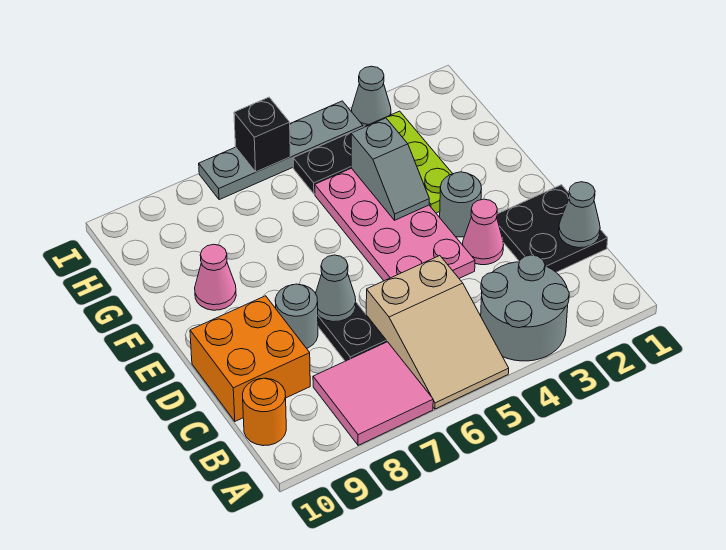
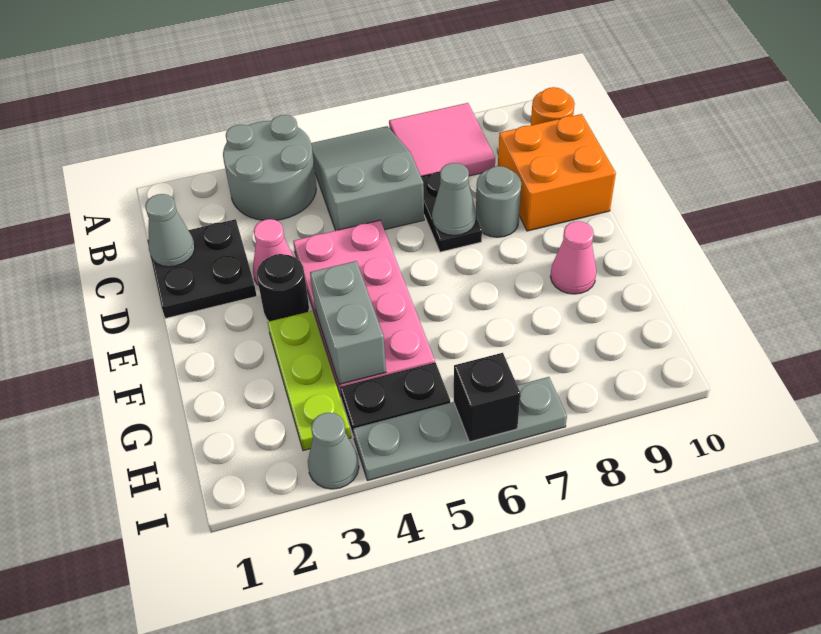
tan slope A5:C6 level 1 top C -> grey slope A5:C6 level 1 top C
grey round brick E3 level 1 -> black round brick E3 level 1
grey slope F4:G4 level 2 top G -> grey brick F4:G4 level 2

